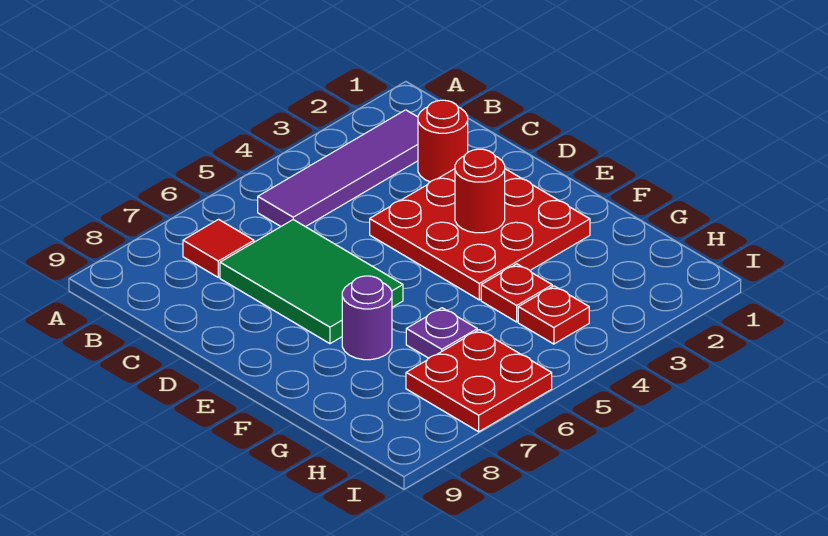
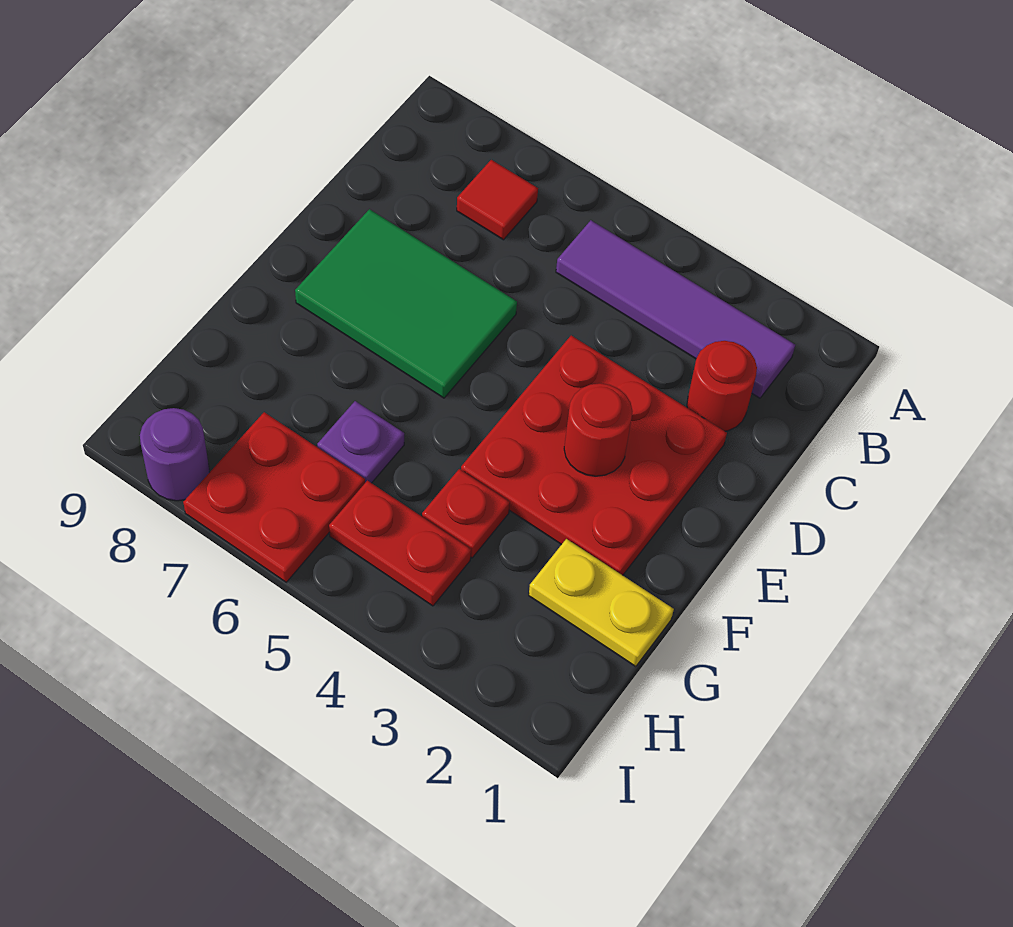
green tile C6:E7 level 1 -> green tile D6:E8 level 1
purple round brick F7 level 1 -> purple round brick I8 level 1
none -> yellow plate G1:G2 level 1
red plate H4 level 1 -> red plate H4:H5 level 1

